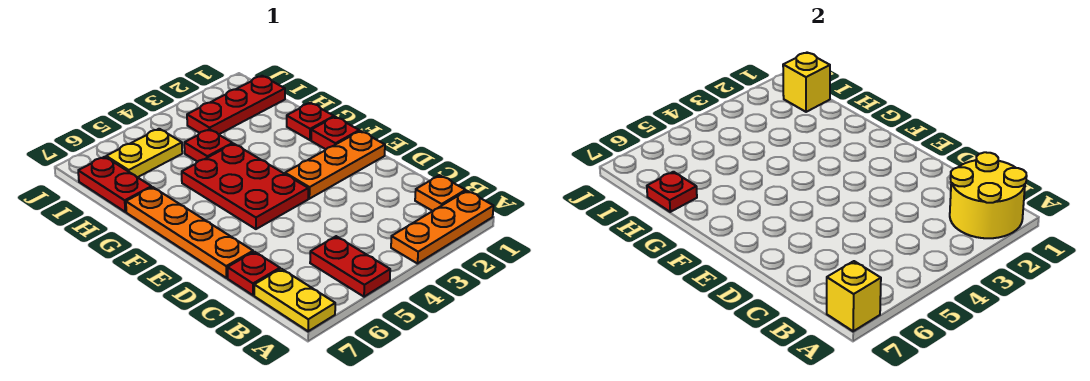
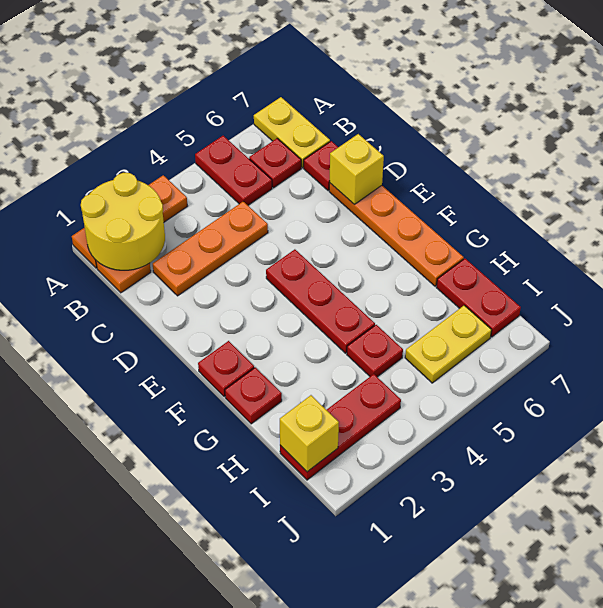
yellow brick A7 level 2 -> yellow brick D7 level 2
orange plate E1:E3 level 1 -> orange plate C2:C4 level 1
red plate E4:G5 level 1 -> red plate E4:G4 level 1
red plate H7 level 2 -> red plate B6 level 1

